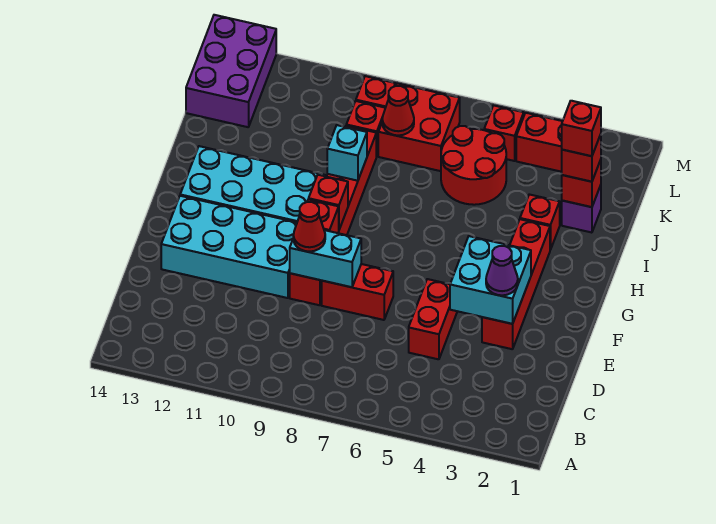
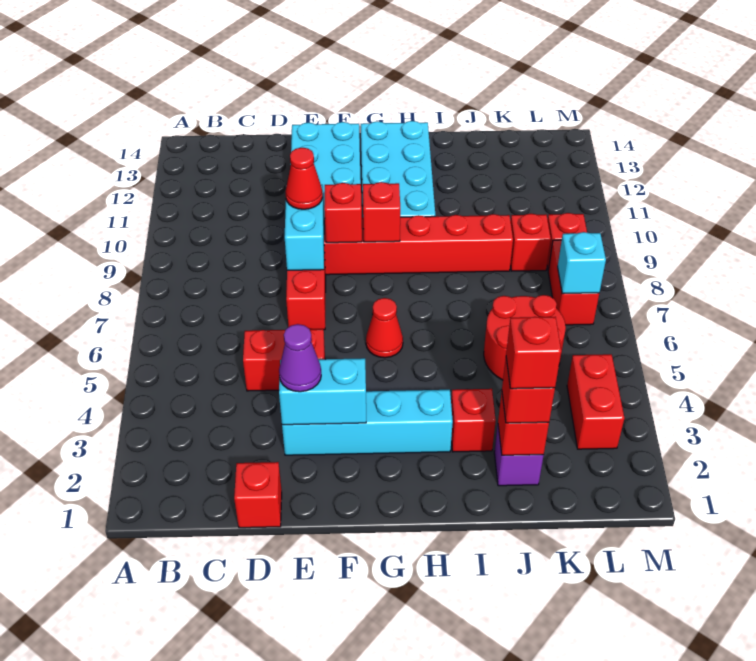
red brick E3:H3 level 1 -> cyan brick E3:H3 level 1
cyan brick E3:F4 level 2 -> cyan brick E3:F3 level 2
cyan brick I9 level 2 -> cyan brick L7 level 2
red brick K7:L8 level 1 -> red brick L7:L8 level 1
red cone K8 level 2 -> red cone G6 level 1
purple brick K13:M14 level 1 -> none
red brick L5 level 1 -> red brick D1 level 1

